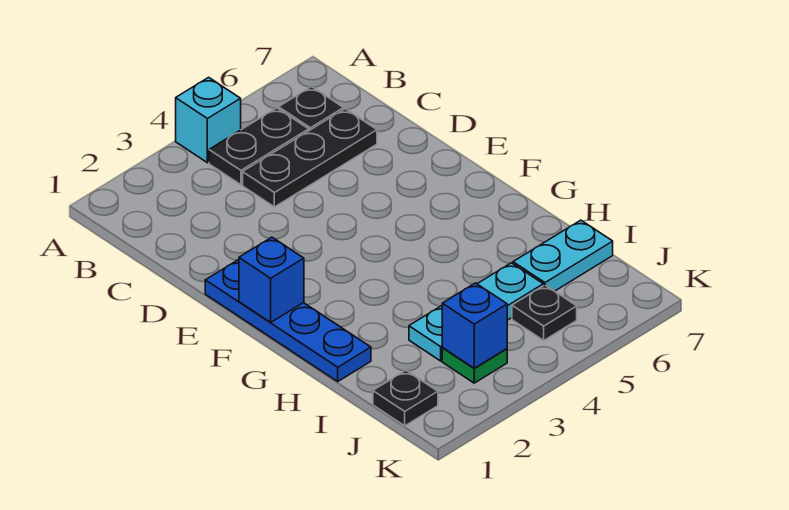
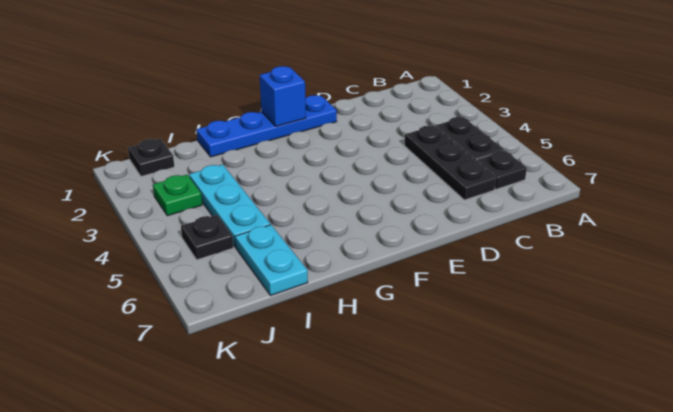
cyan brick A4 level 1 -> none
blue brick J3 level 2 -> none

